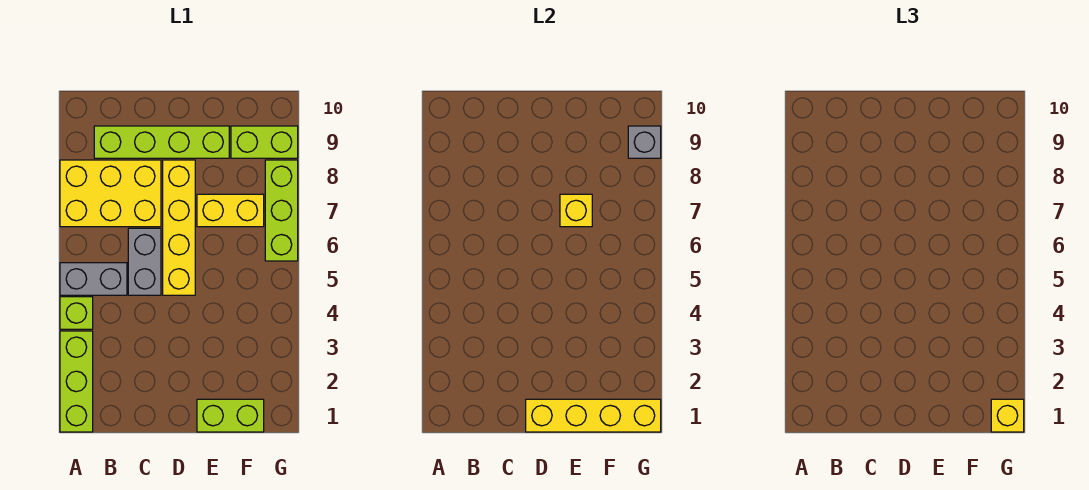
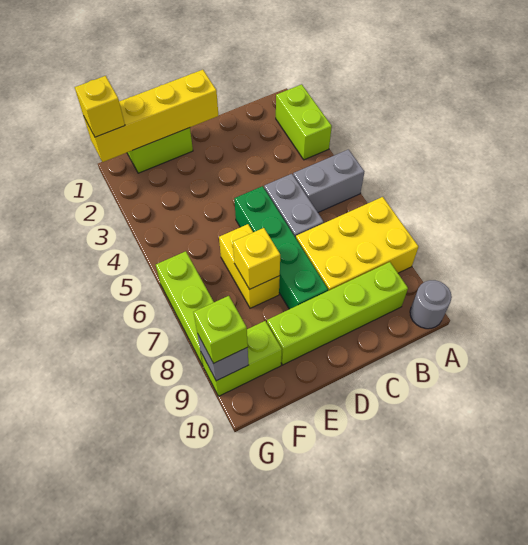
lime brick A1:A3 level 1 -> lime brick A2:A3 level 1
lime brick A4 level 1 -> lime brick G9 level 3
none -> grey round brick A10 level 1
yellow brick D5:D8 level 1 -> green brick D5:D8 level 1
yellow brick E7:F7 level 1 -> yellow brick E6:E7 level 1

